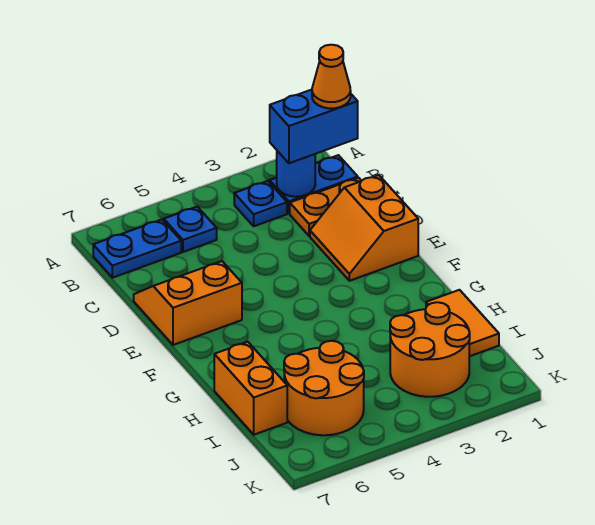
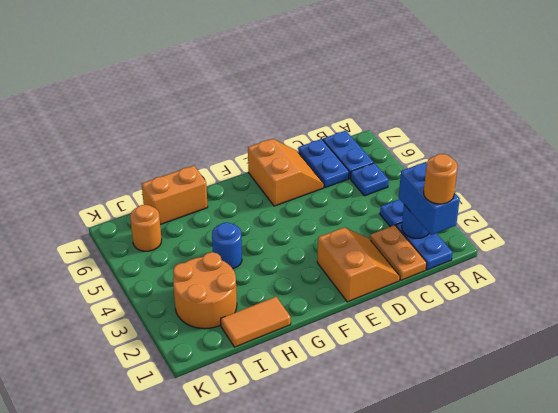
orange cone B1 level 4 -> orange round brick B1 level 4
none -> blue plate C6:C7 level 1
orange slope D1:E2 level 1 top 1 -> orange slope D1:E2 level 1 top E
none -> blue round brick H4 level 1
orange round brick I5:J6 level 1 -> orange round brick J6 level 1

